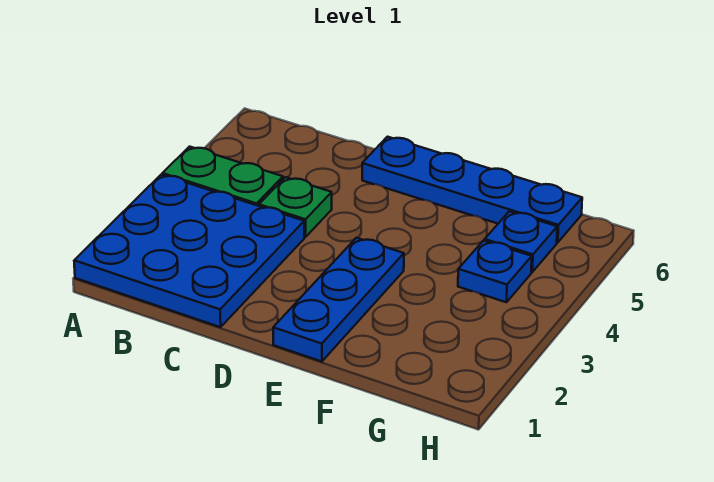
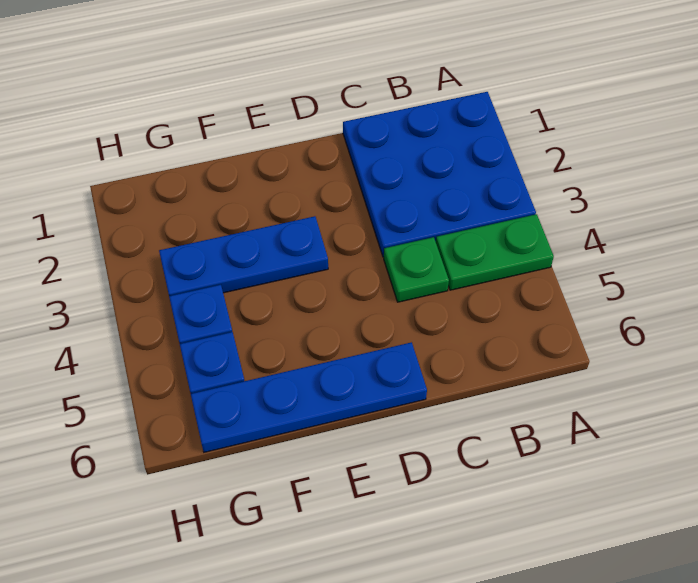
blue plate E1:E3 level 1 -> blue plate E3:G3 level 1

